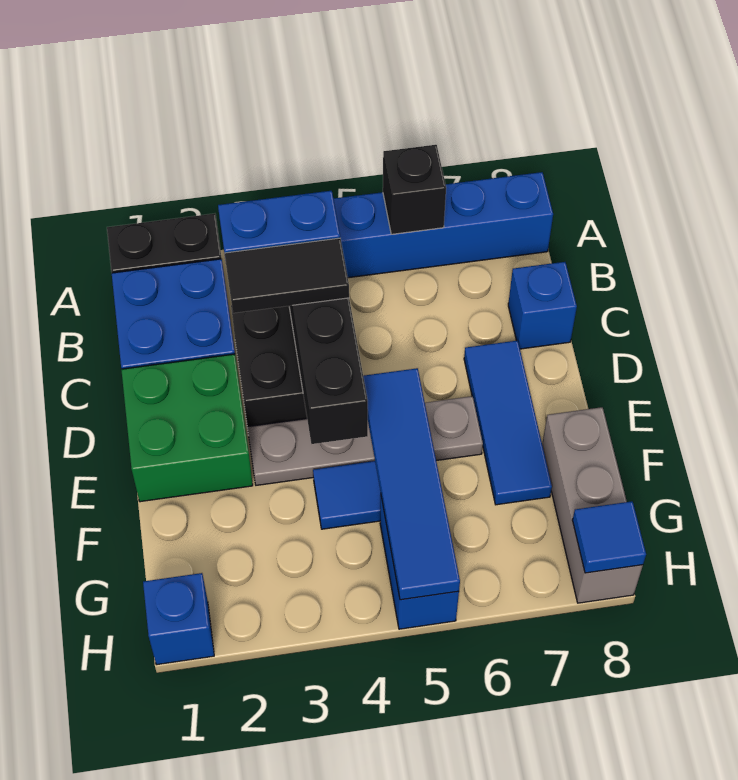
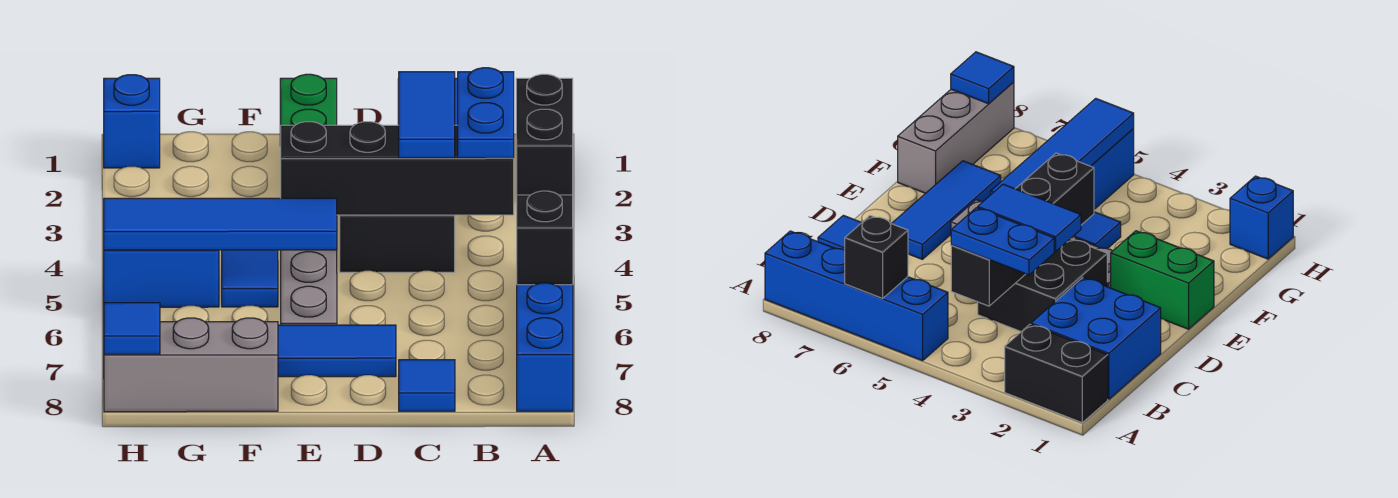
black tile C3:C4 level 3 -> blue tile C3:C4 level 3
blue brick C8 level 1 -> blue tile C8 level 1
green brick D1:E2 level 1 -> green brick E1:E2 level 1

